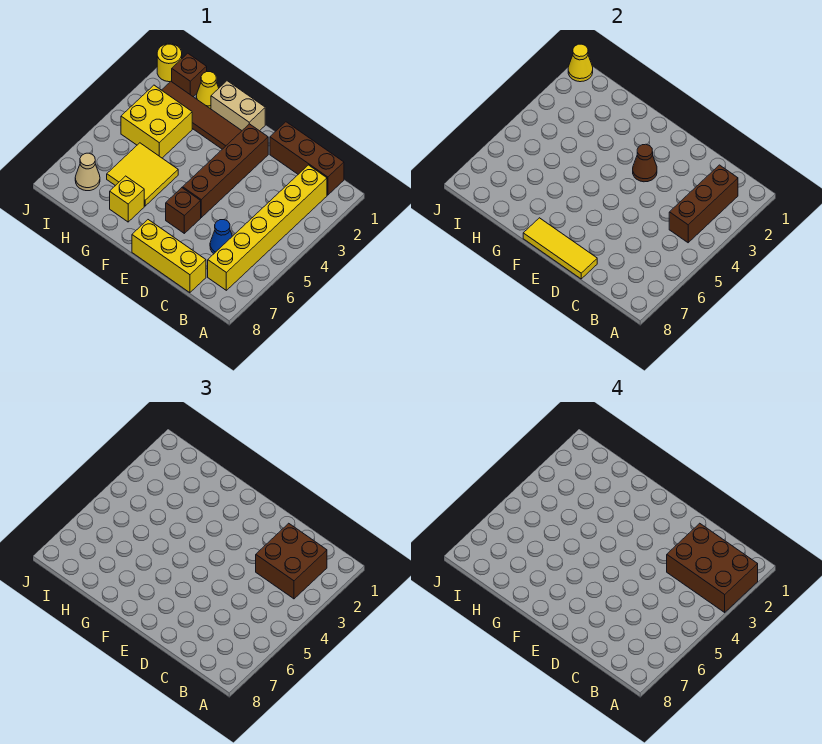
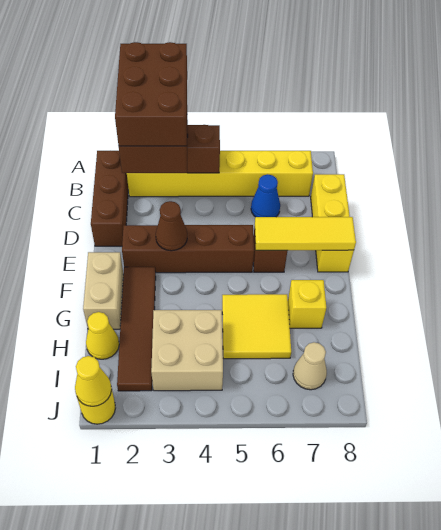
yellow tile D8:F8 level 2 -> yellow tile E6:E8 level 2
yellow brick H3:I4 level 1 -> tan brick H3:I4 level 1
brown brick I1 level 1 -> none

